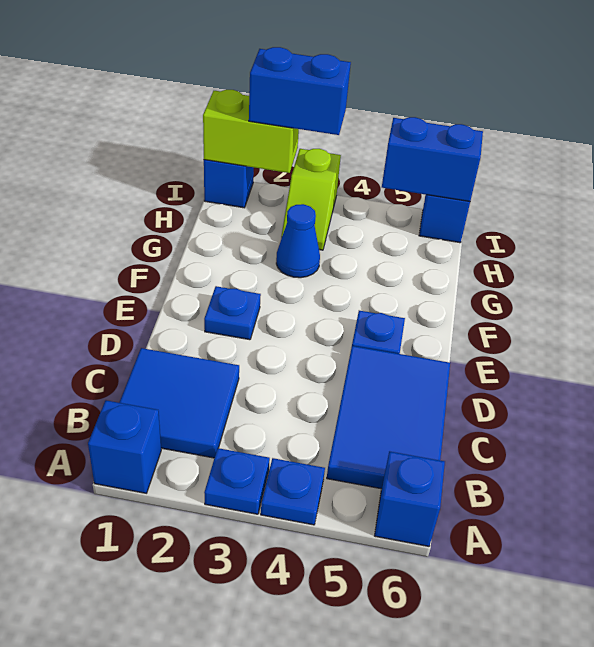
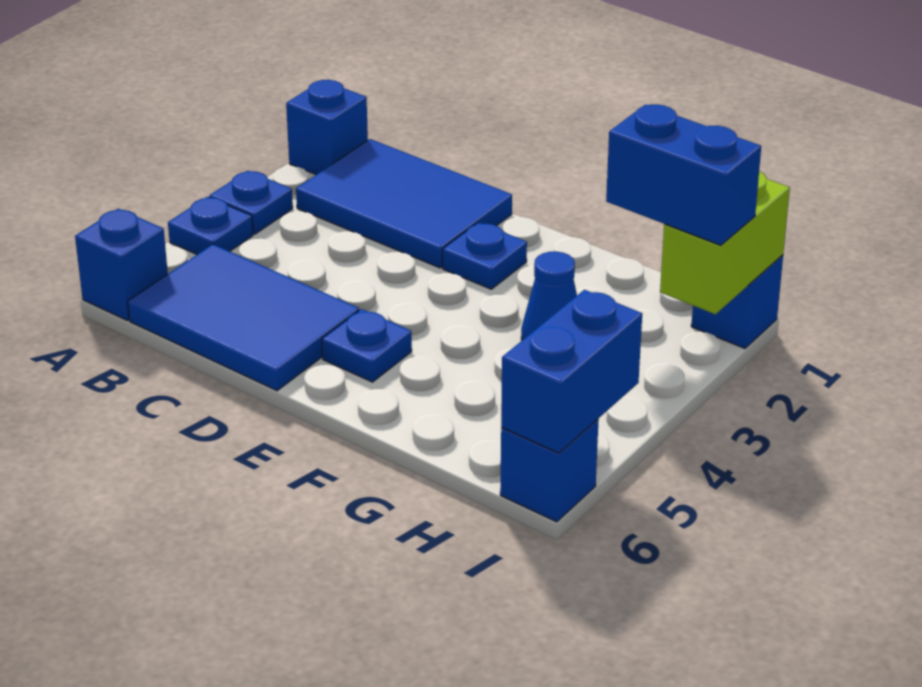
blue tile B1:C2 level 1 -> blue tile B1:D2 level 1
lime slope H3:I3 level 1 top I -> none
blue brick I2:I3 level 3 -> blue brick H2:I2 level 3

